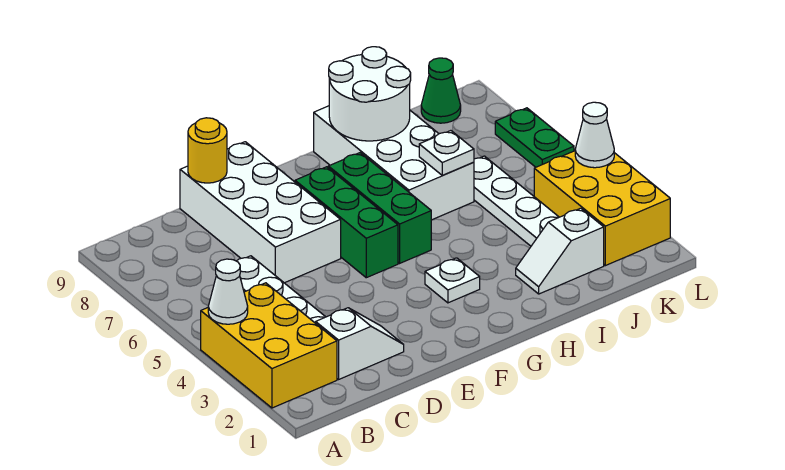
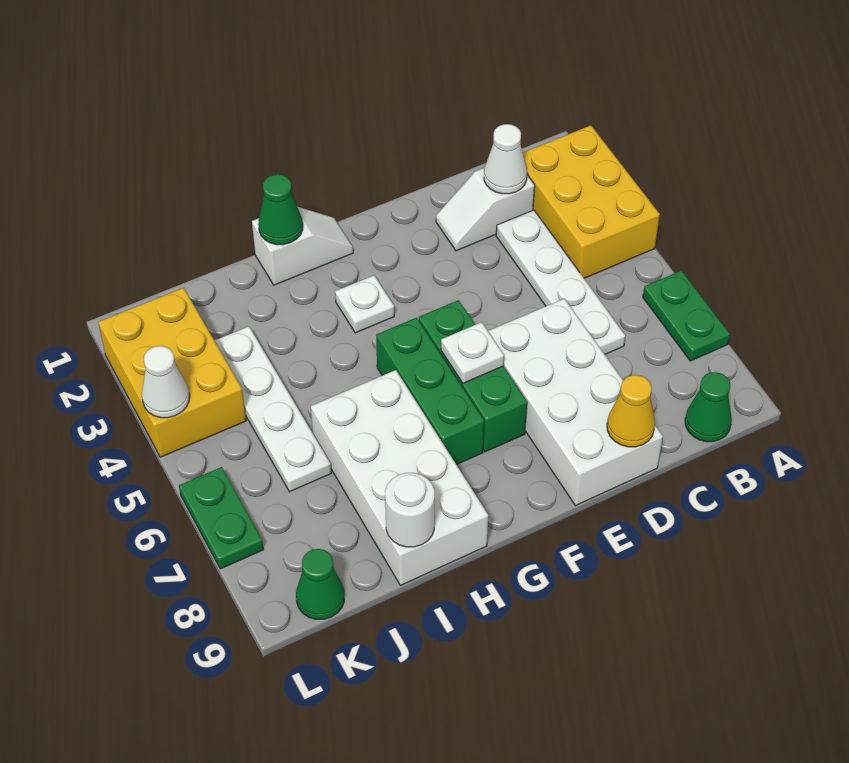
white cone A4 level 2 -> white cone C2 level 2
none -> green plate A6:A7 level 1
none -> green cone B9 level 1
yellow round brick D9 level 2 -> yellow cone D9 level 2
none -> green cone H1 level 2
white round brick H8:I9 level 2 -> white round brick I9 level 2
white slope I2:J2 level 1 top J -> white slope G1:H1 level 1 top H
white plate I6 level 2 -> white plate F6 level 2

